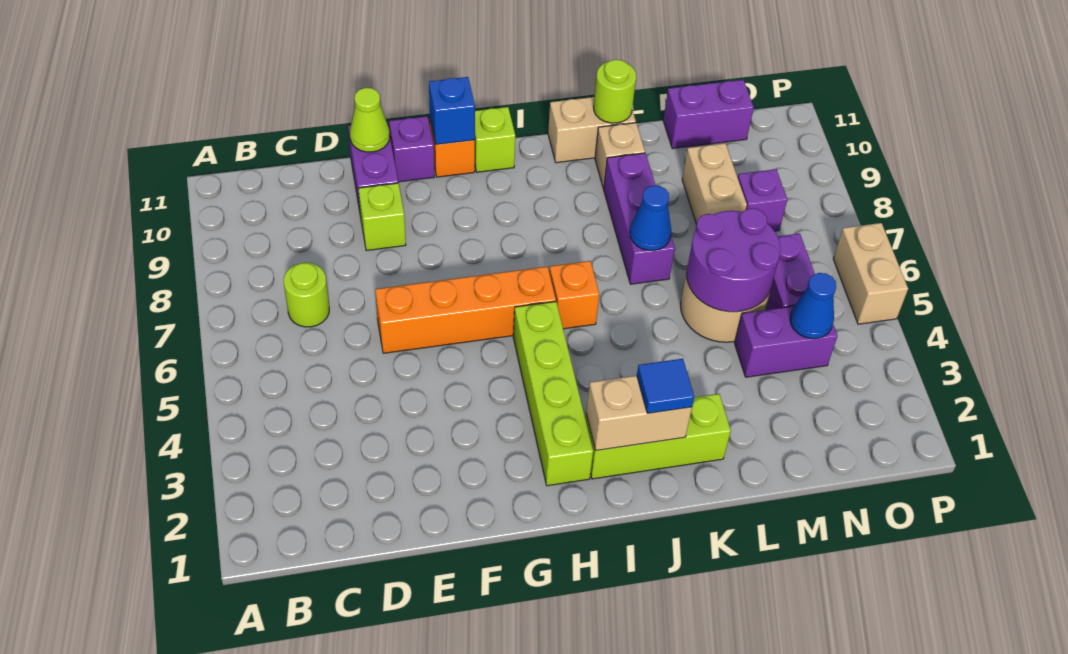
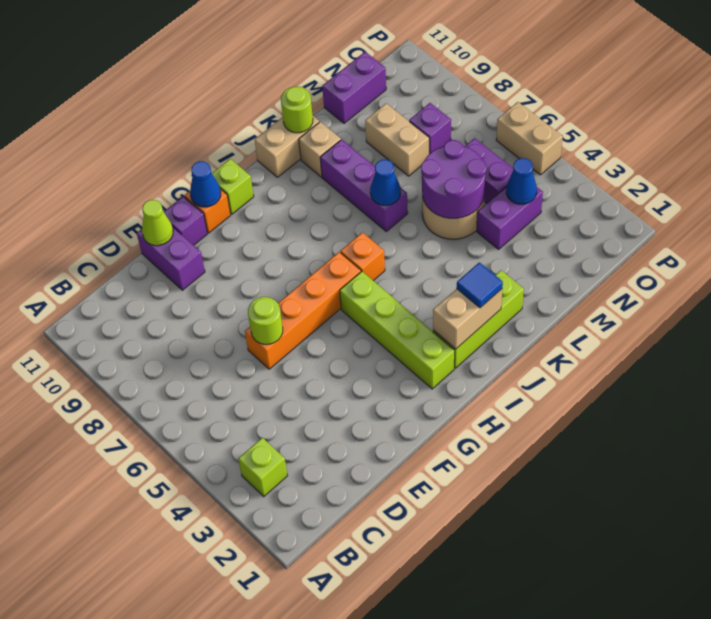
lime round brick C7 level 1 -> lime round brick E6 level 2
lime brick E9 level 1 -> lime brick B3 level 1
blue brick G11 level 2 -> blue cone G11 level 2

